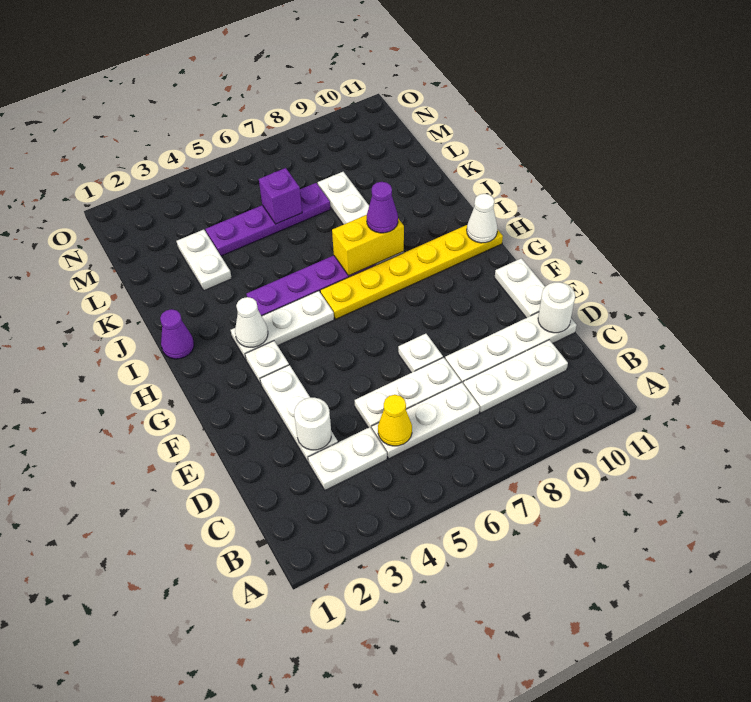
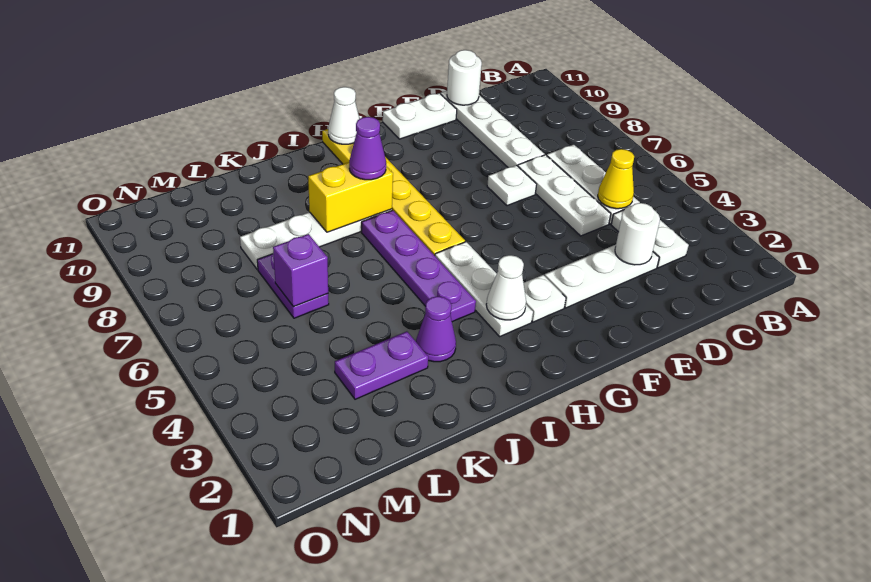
white plate C8:C10 level 1 -> none
purple cone I1 level 1 -> purple cone J3 level 1
yellow brick I7:I8 level 2 -> yellow brick I8:J8 level 2
white plate K3:L3 level 1 -> purple plate K3:L3 level 1
purple plate L4:L7 level 1 -> purple plate L6:L7 level 1

